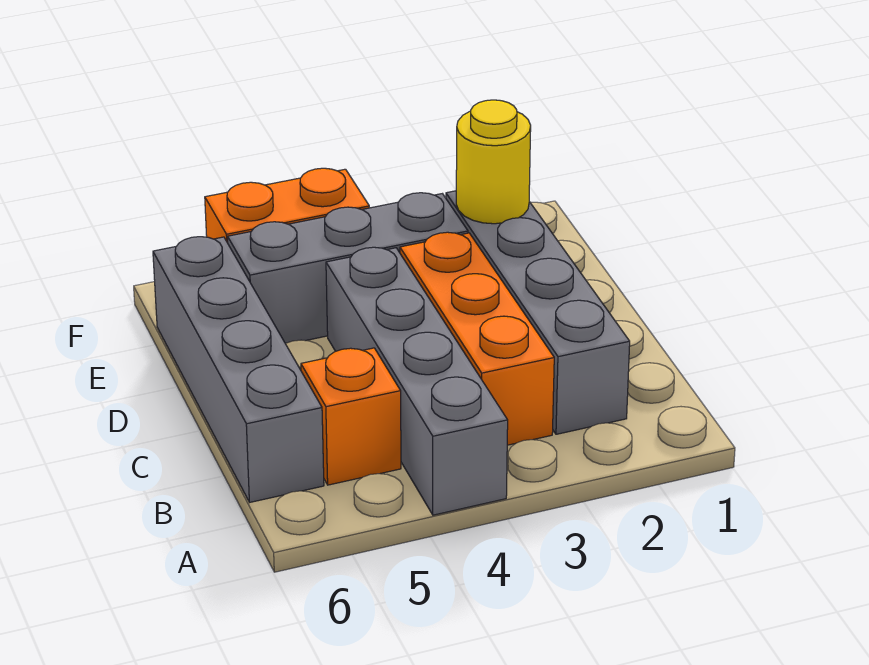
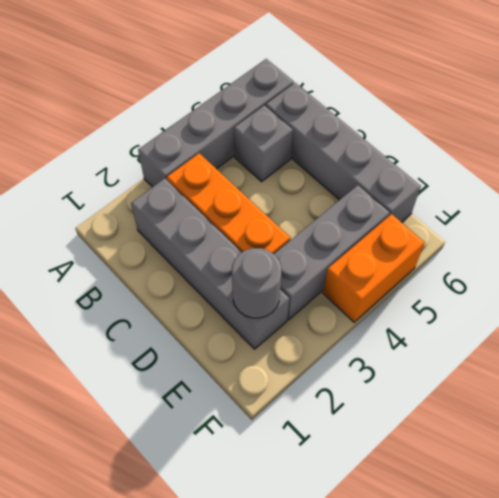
grey brick A4:D4 level 1 -> grey brick A3:A6 level 1
orange brick B5 level 1 -> grey brick B5 level 1
yellow round brick E2 level 2 -> grey round brick E2 level 2

